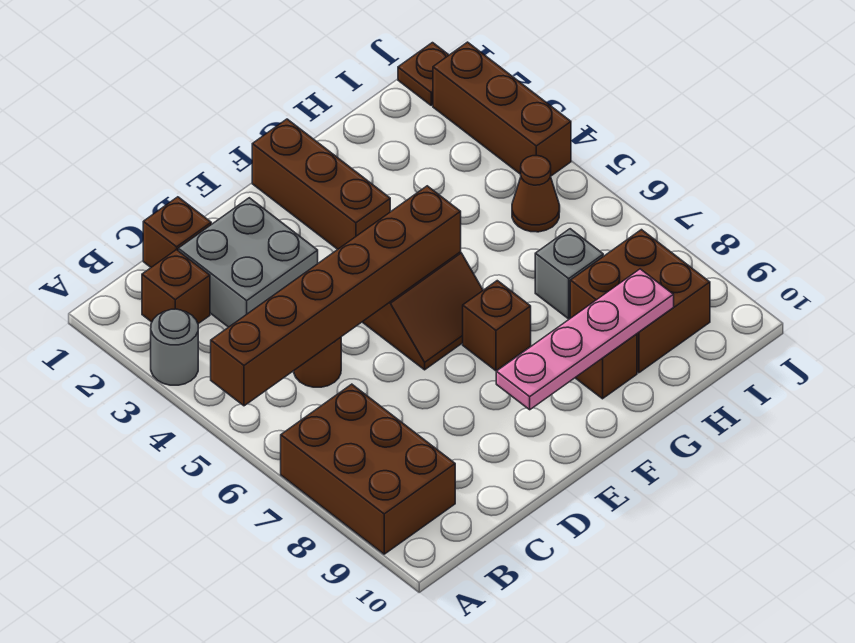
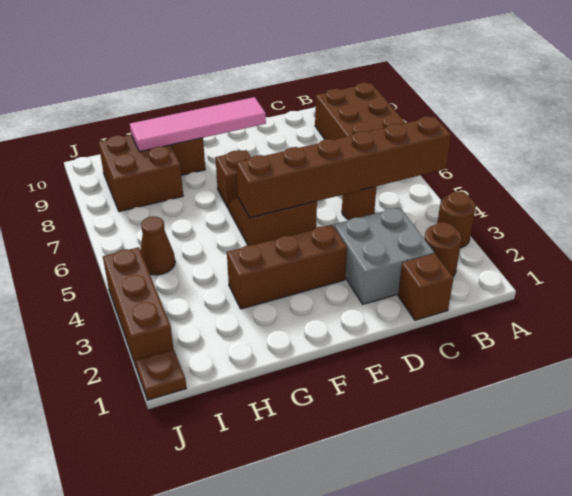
grey round brick A3 level 1 -> brown round brick A3 level 1
brown brick B2 level 1 -> brown round brick B2 level 1
pink plate E9:H9 level 2 -> pink tile E9:H9 level 2
brown brick F1:F3 level 1 -> brown brick E3:G3 level 1
grey brick H7 level 1 -> none

